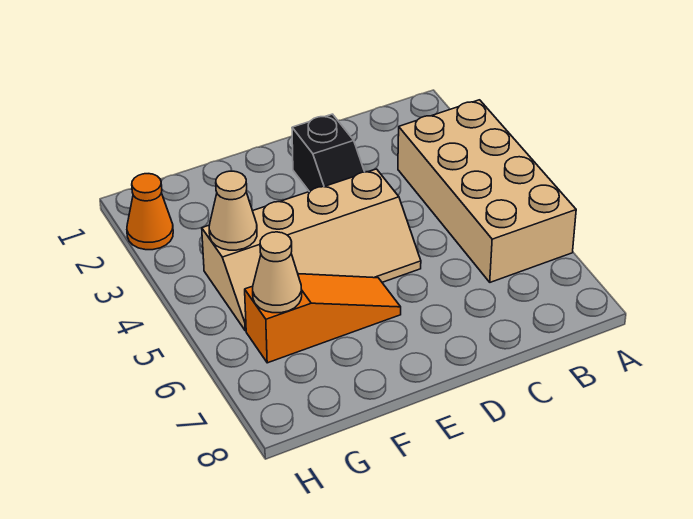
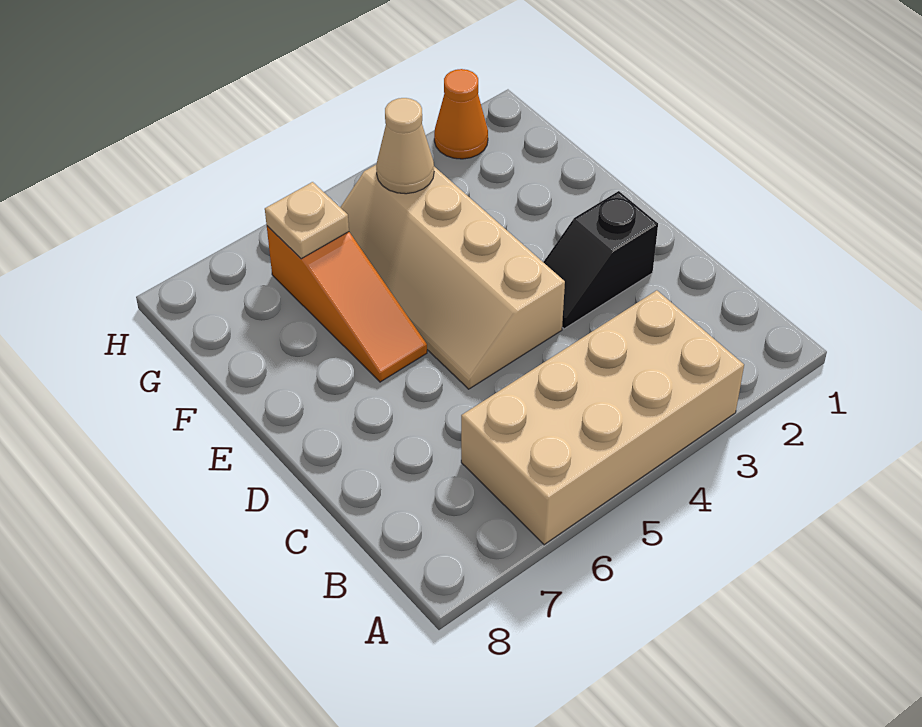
tan cone G6 level 2 -> tan plate G6 level 2

